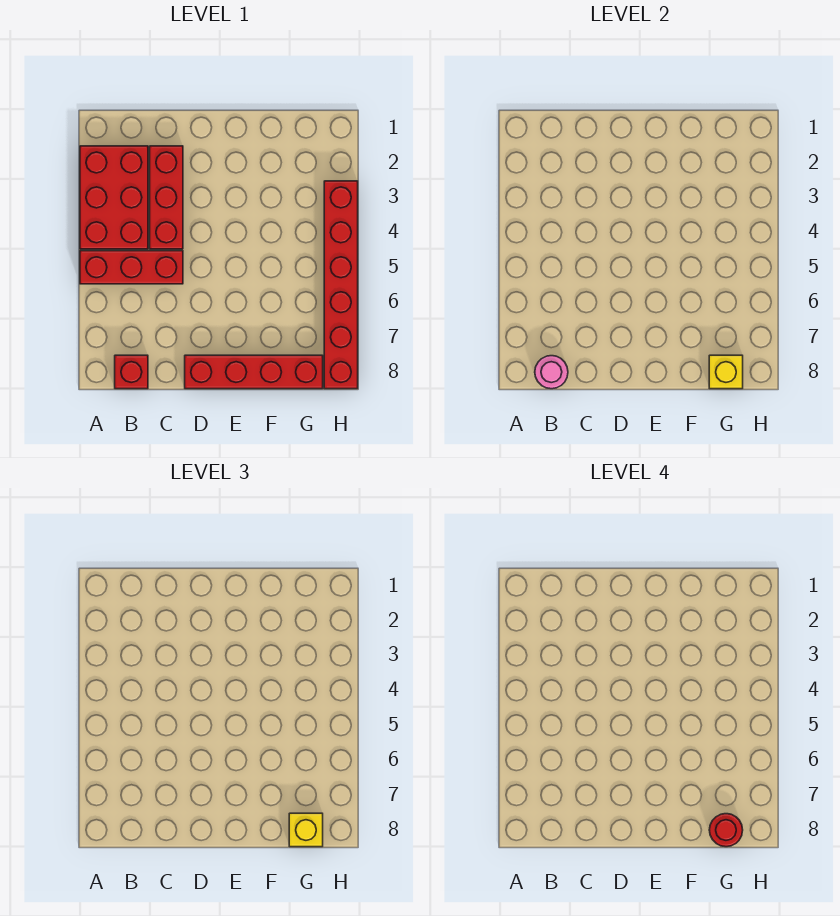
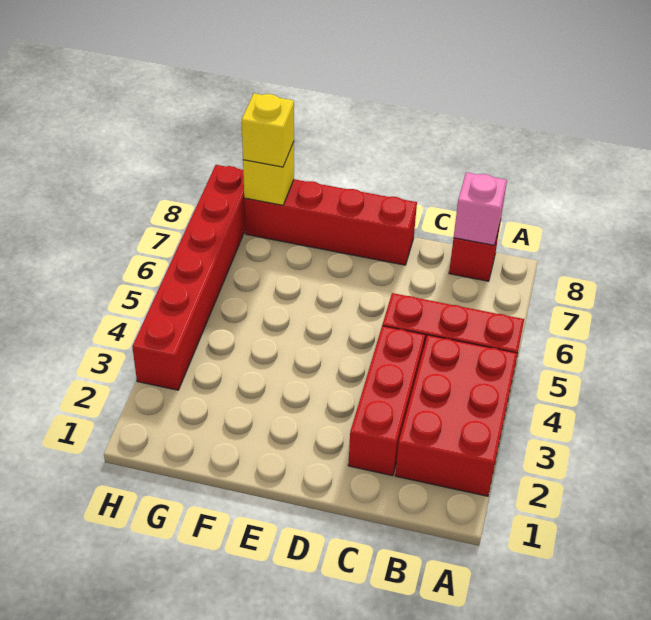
pink round brick B8 level 2 -> pink brick B8 level 2
red round brick G8 level 4 -> none

